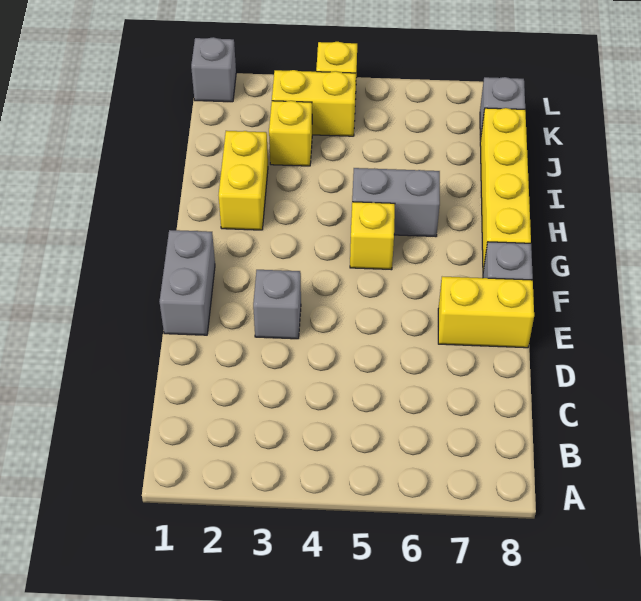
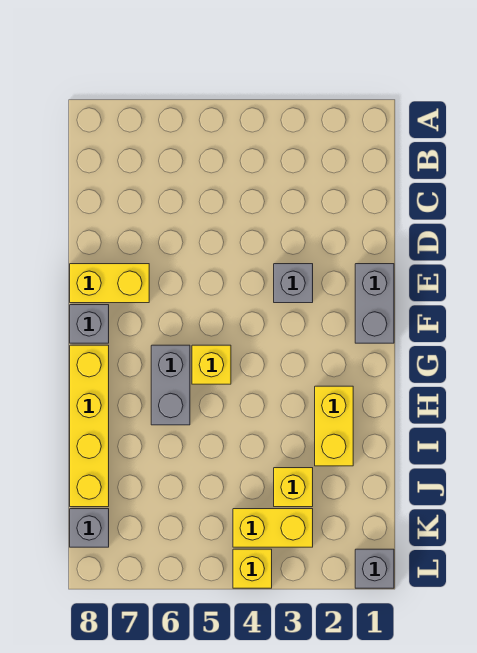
grey brick H5:H6 level 1 -> grey brick G6:H6 level 1

